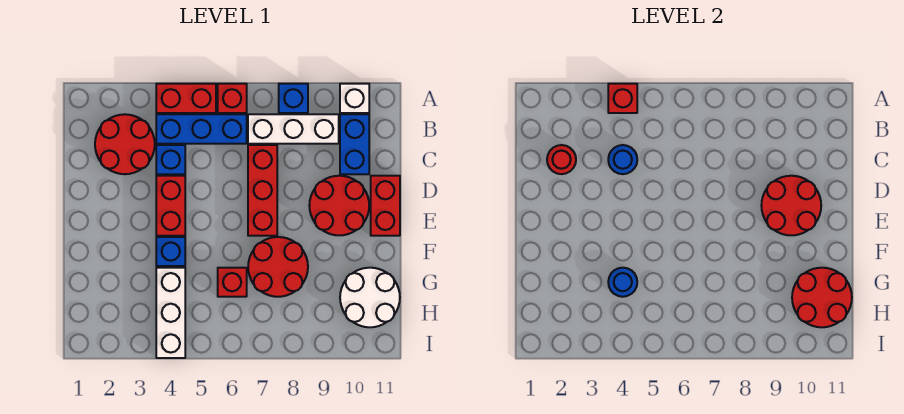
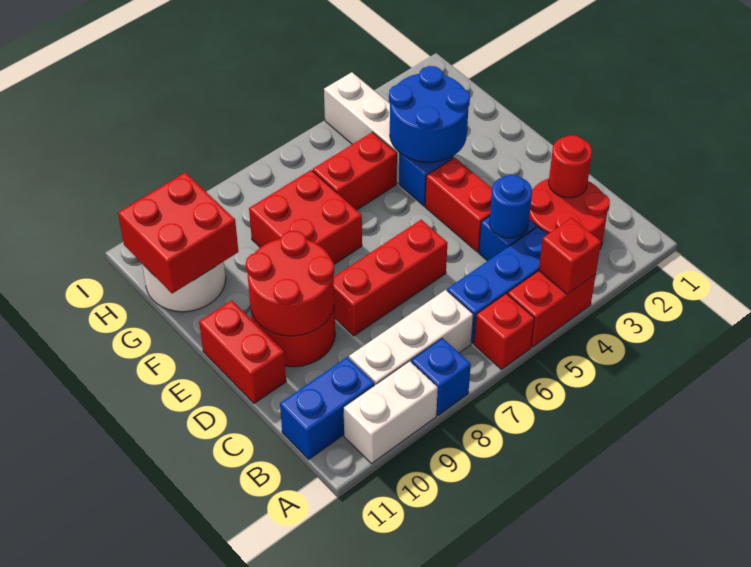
white brick A10 level 1 -> white brick A9:A10 level 1
blue brick B10:C10 level 1 -> blue brick B10:B11 level 1
red brick C7:E7 level 1 -> red brick D6:D8 level 1
red round brick F7:G8 level 1 -> red brick F7:G8 level 1
blue round brick G4 level 2 -> blue round brick F3:G4 level 2
red brick G6 level 1 -> red brick G5:G6 level 1
red round brick G10:H11 level 2 -> red brick G10:H11 level 2

